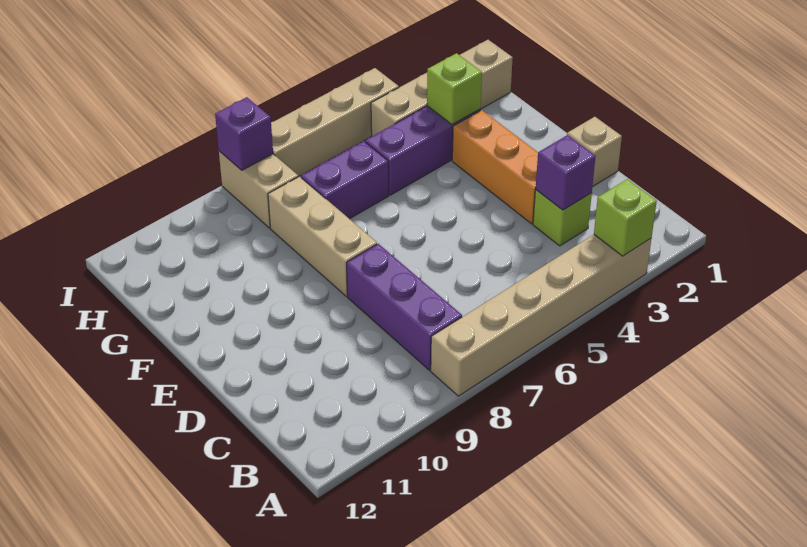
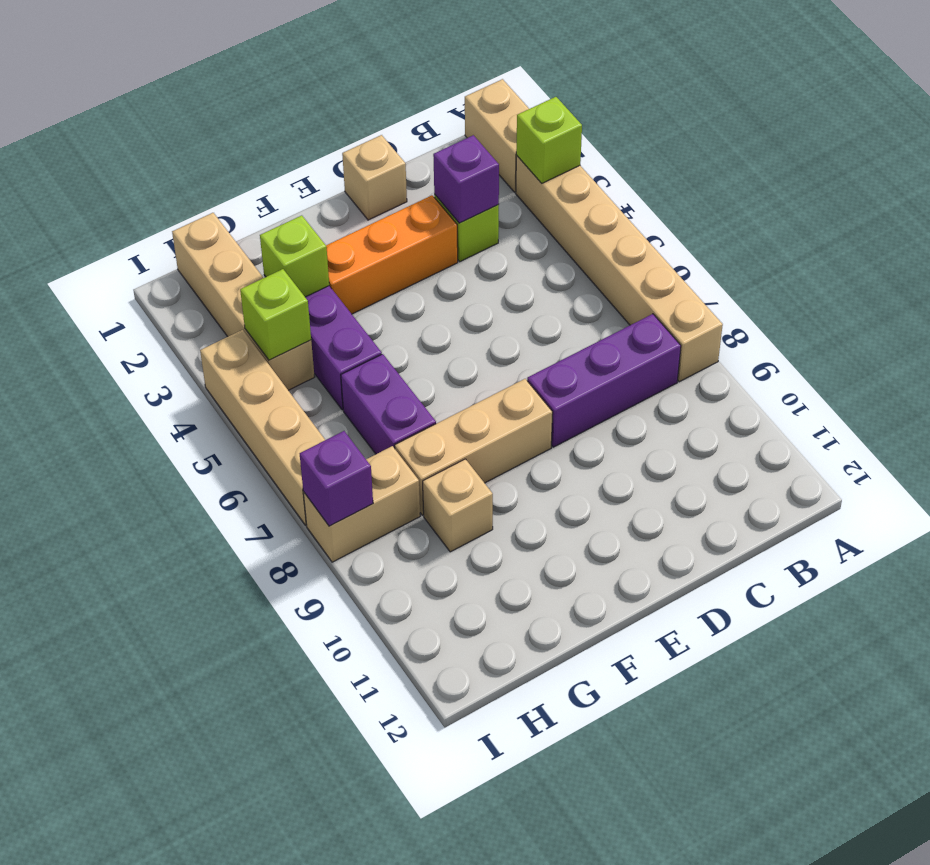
none -> tan brick A1:A2 level 1
none -> tan brick G9 level 1
none -> lime brick H4 level 2

